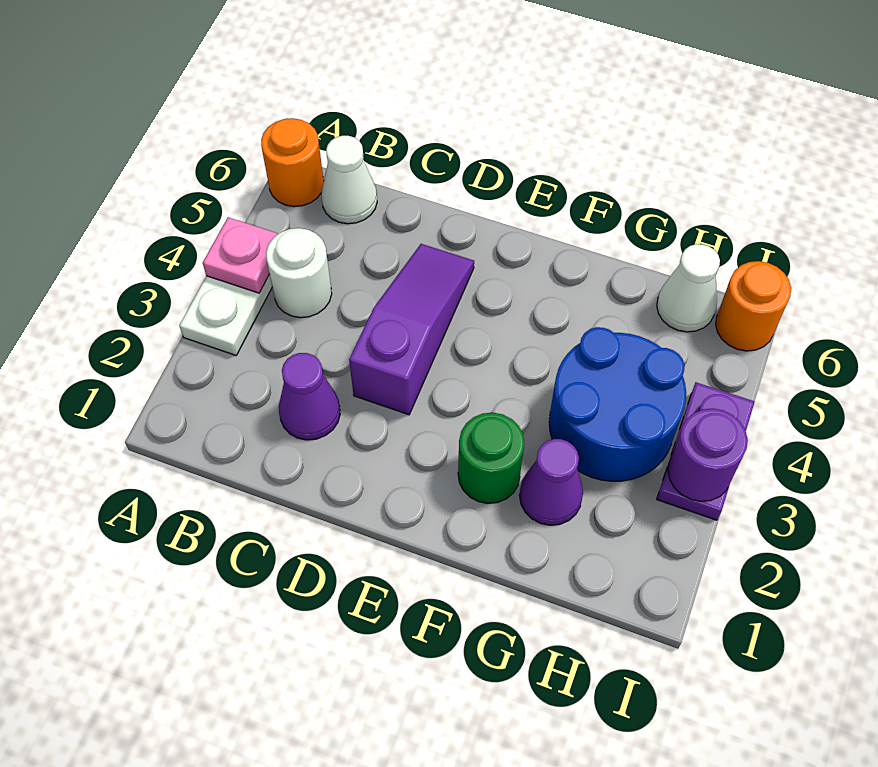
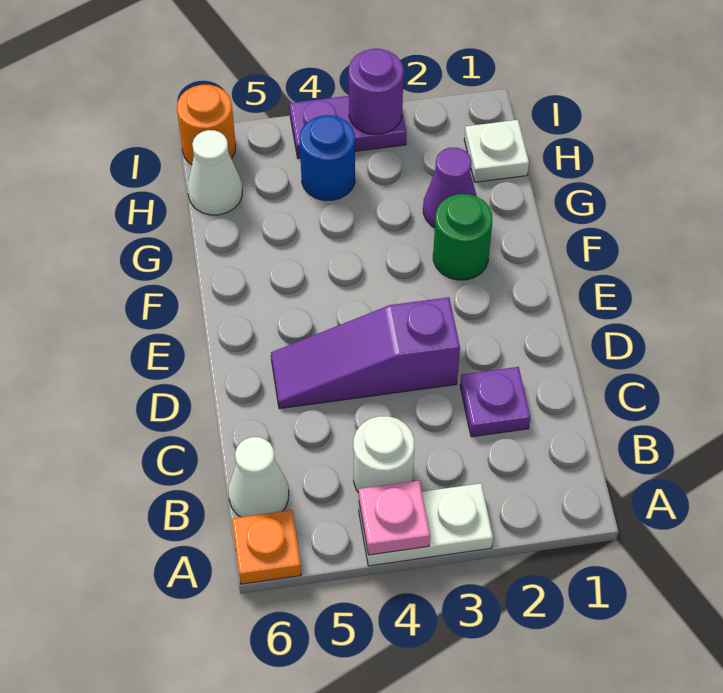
orange round brick A6 level 1 -> orange plate A6 level 1
purple cone C2 level 1 -> purple plate C2 level 1
blue round brick G3:H4 level 1 -> blue round brick H4 level 1
none -> white plate H1 level 1

